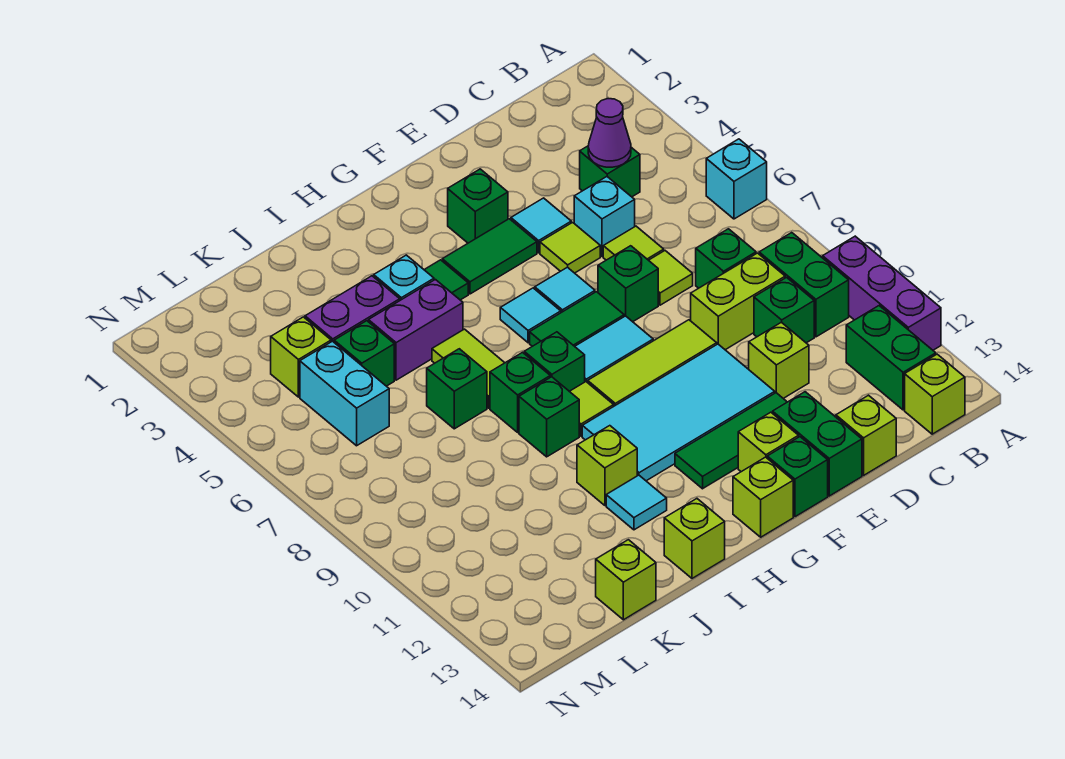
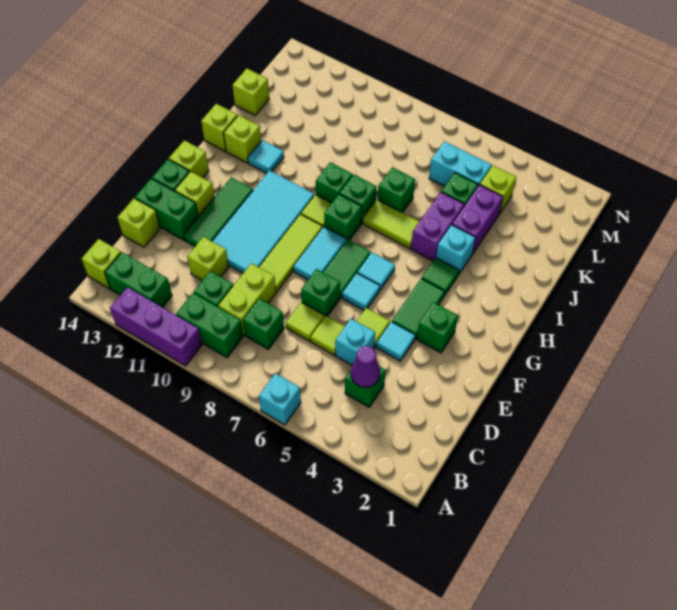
lime brick I11 level 1 -> lime brick I13 level 1

